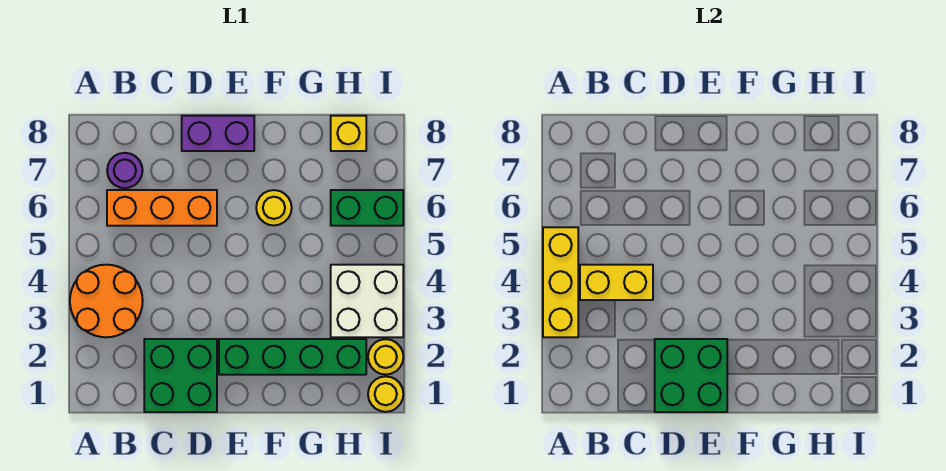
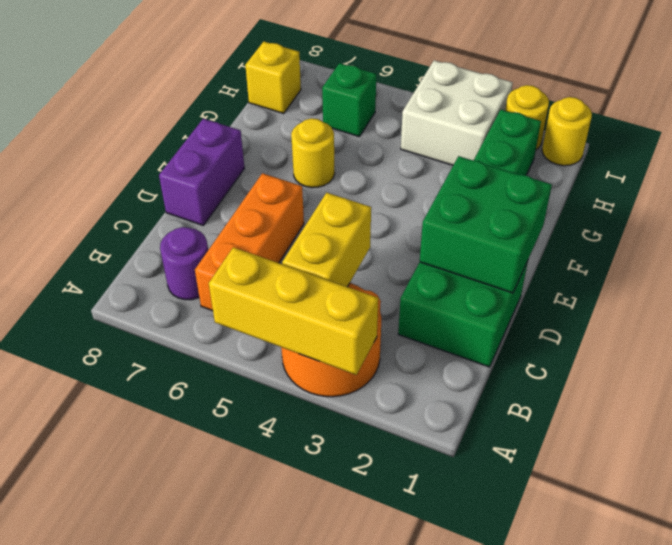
green brick H6:I6 level 1 -> green brick H6 level 1

